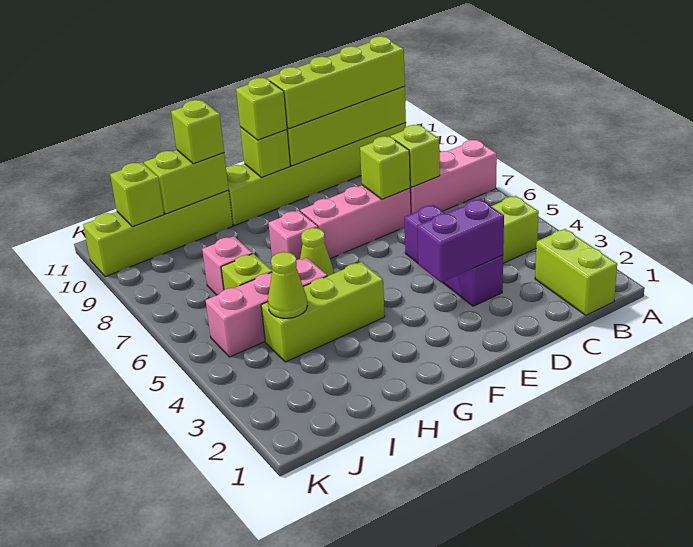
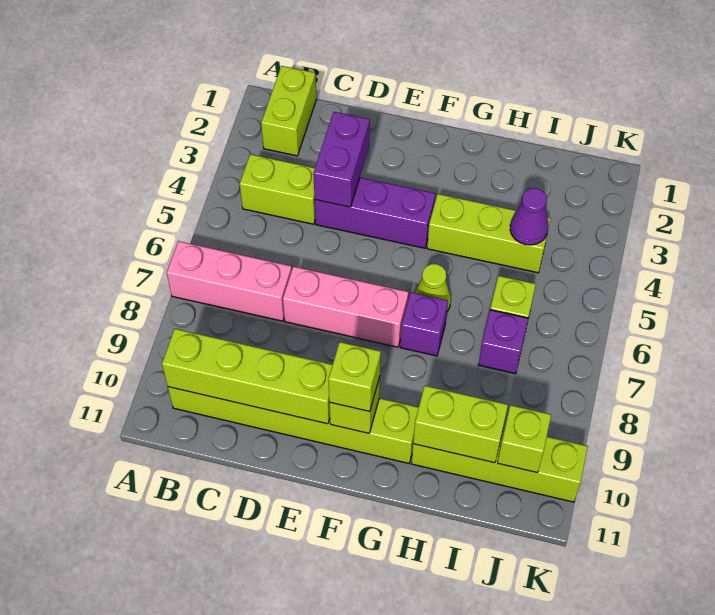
lime brick B10:E10 level 3 -> none
lime brick C7 level 2 -> none
purple brick D3:D5 level 1 -> purple brick D4:F4 level 1
purple brick D3:E3 level 2 -> purple brick D3:D4 level 2
lime brick D7 level 2 -> none
pink brick G7 level 1 -> purple brick G7 level 1
pink brick H5:J5 level 1 -> none
lime brick H10 level 3 -> none
lime cone I4 level 2 -> purple cone I4 level 2
pink brick I7 level 1 -> purple brick I7 level 1

